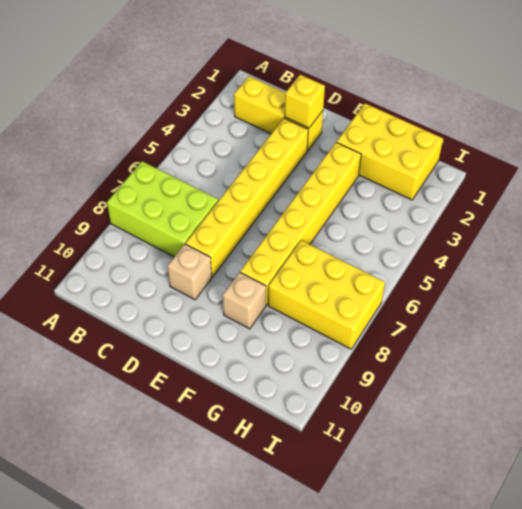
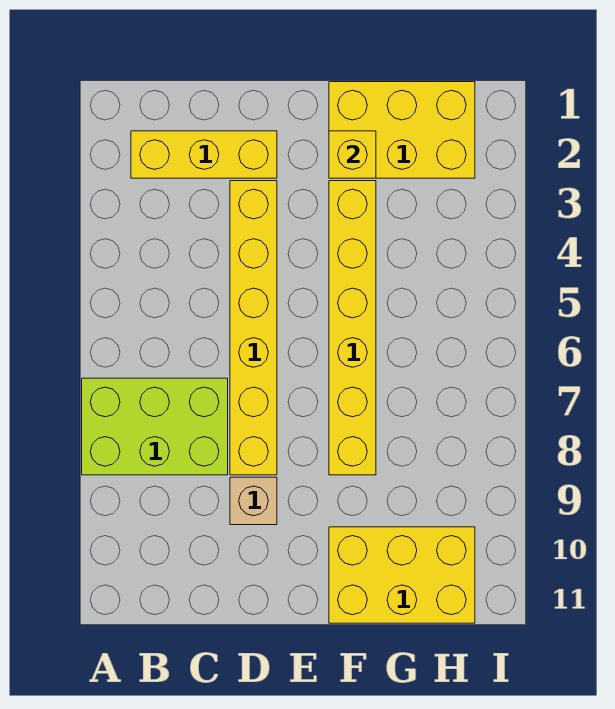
yellow brick D2 level 2 -> yellow brick F2 level 2
tan brick F9 level 1 -> none
yellow brick G7:I8 level 1 -> yellow brick F10:H11 level 1

